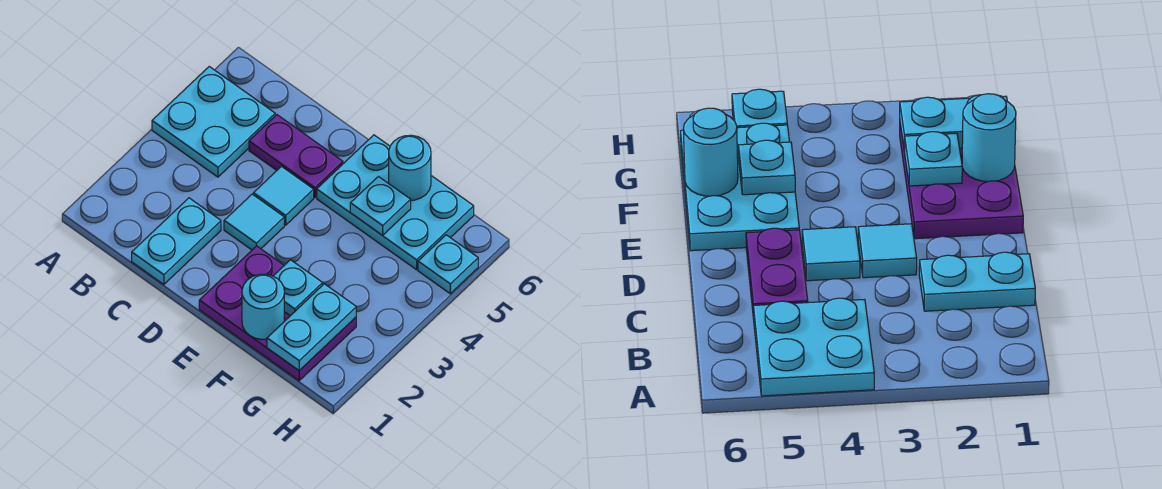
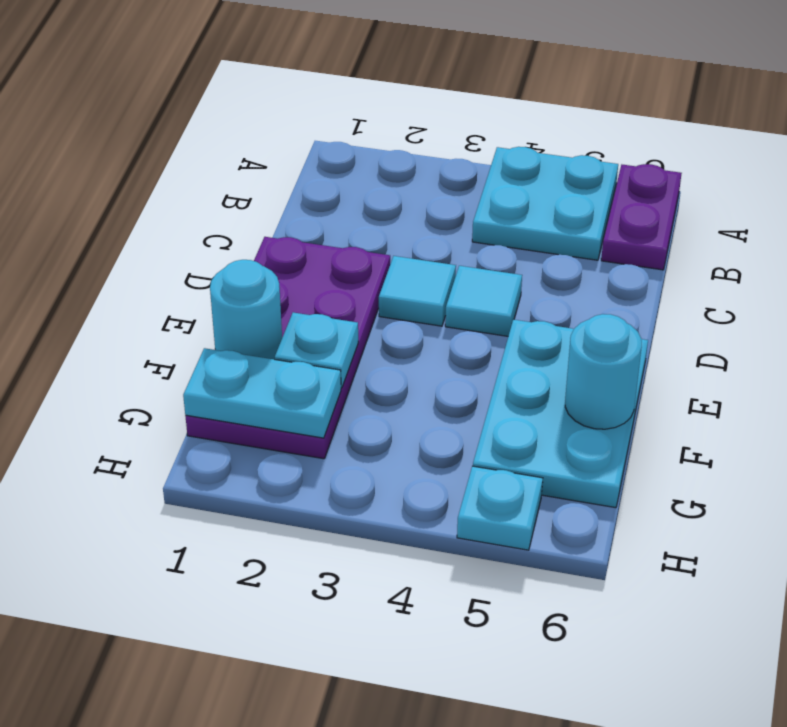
cyan plate C1:C2 level 1 -> none
purple plate C5:D5 level 1 -> purple plate A6:B6 level 1
purple plate E1:G2 level 1 -> purple plate D1:G2 level 1
cyan plate F5 level 2 -> none

